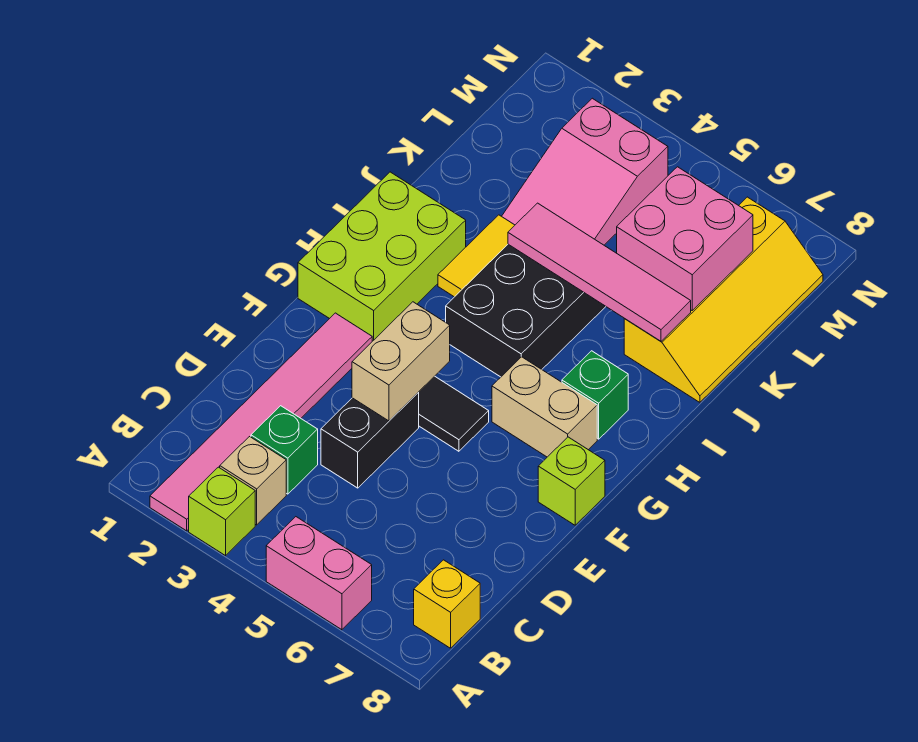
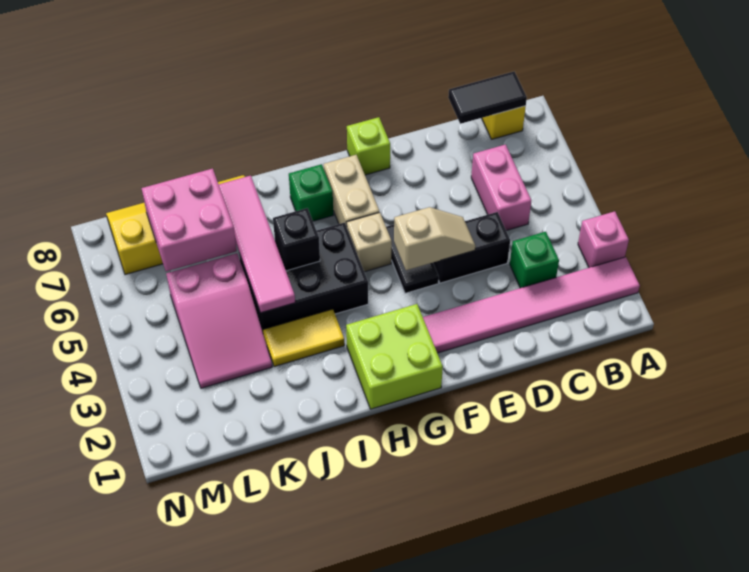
lime brick A3 level 1 -> pink brick A3 level 1
pink brick A5:A6 level 1 -> pink brick C5:C6 level 1
tan brick B3 level 1 -> tan brick G5 level 1
none -> black tile B8:C8 level 2
tan brick E4:F4 level 2 -> tan slope E4:F4 level 2 top F
lime brick G1:I2 level 1 -> lime brick G1:H2 level 1
none -> black brick I5 level 2
pink slope K3:M4 level 1 top M -> pink slope K3:L5 level 1 top 5

